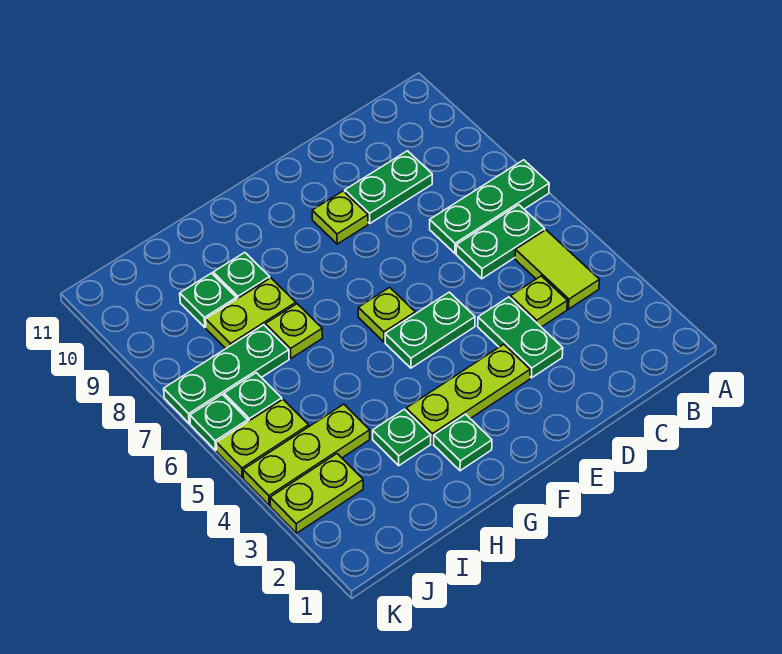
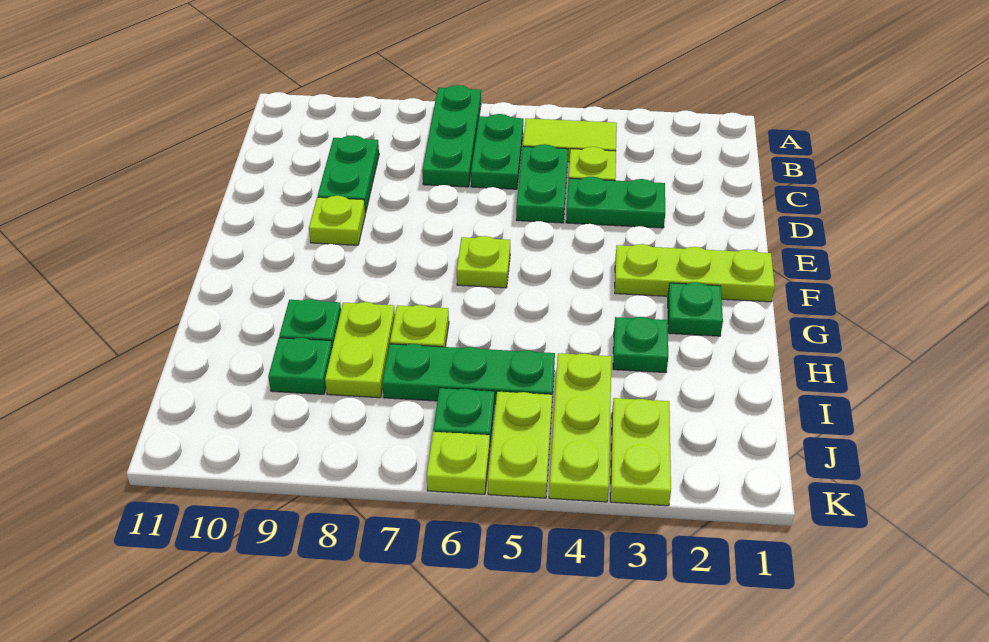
lime plate E3:G3 level 1 -> lime plate F1:F3 level 1
green plate E5:F5 level 1 -> green plate C5:D5 level 1
green plate I7:K7 level 1 -> green plate I5:I7 level 1
green plate K6 level 1 -> lime plate K6 level 1

